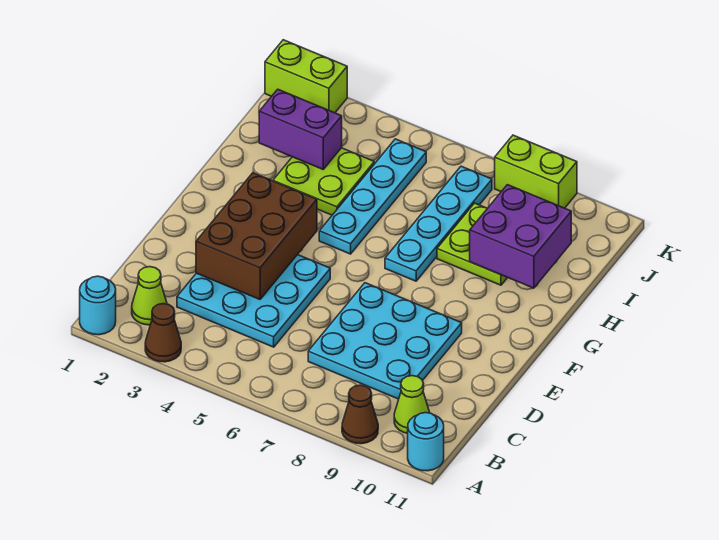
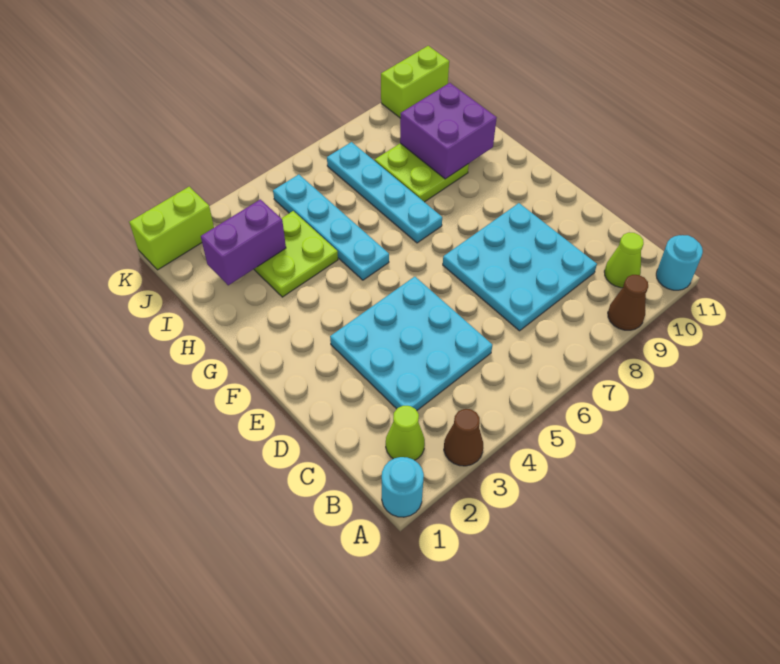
brown brick D3:F4 level 2 -> none
lime brick K8:K9 level 1 -> lime brick K10:K11 level 1

